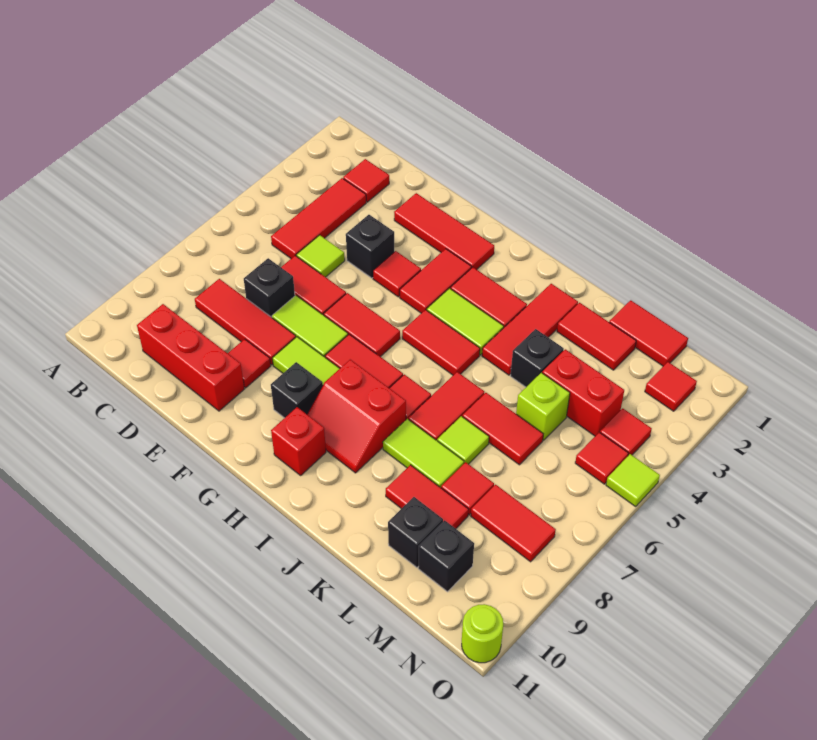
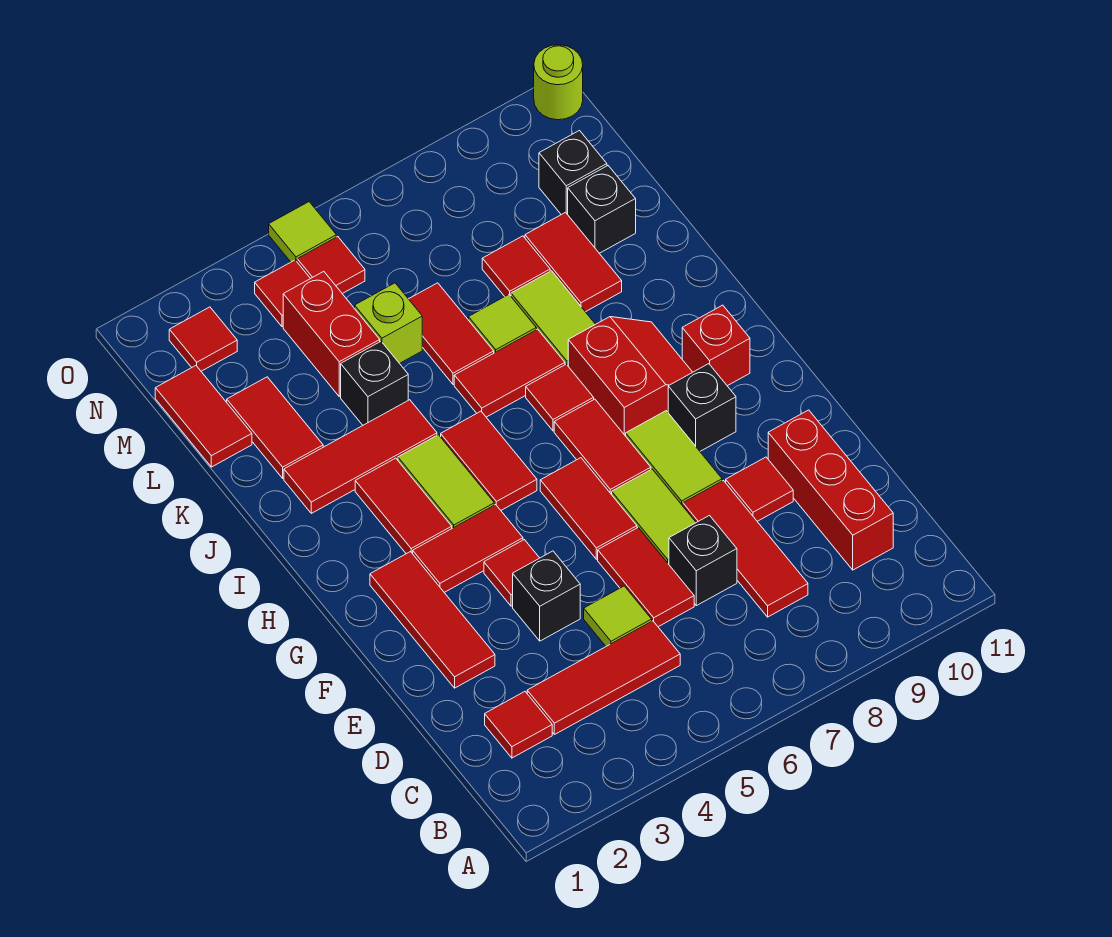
red tile M8:N8 level 1 -> none

